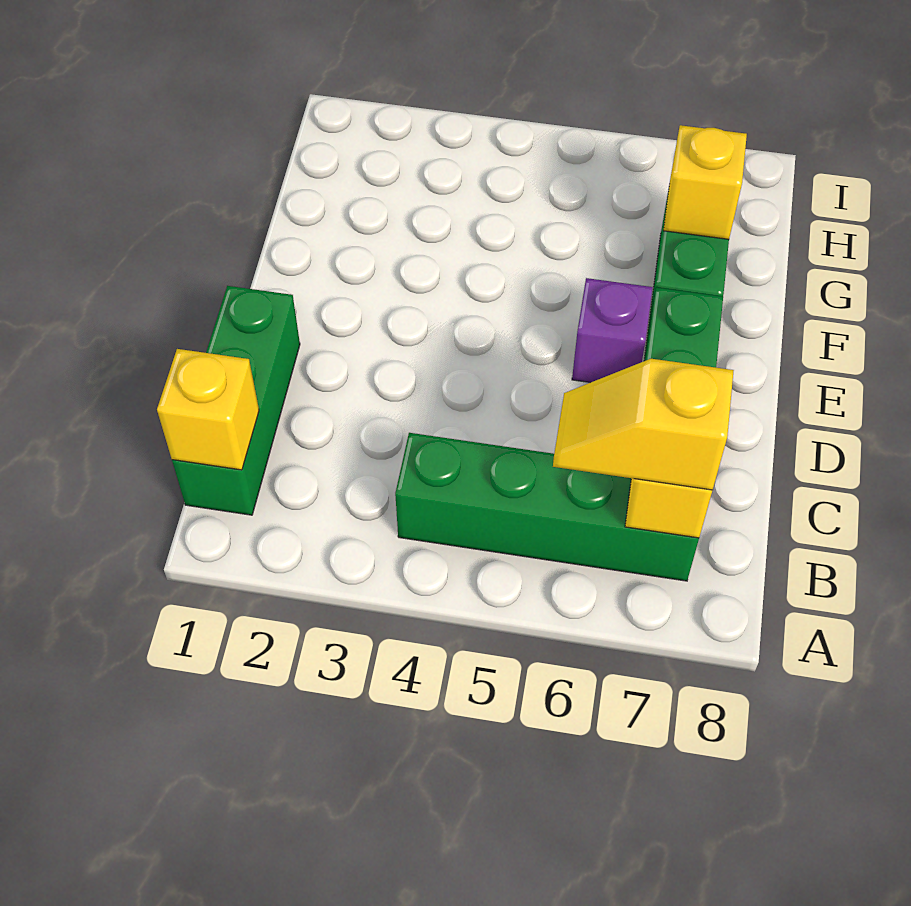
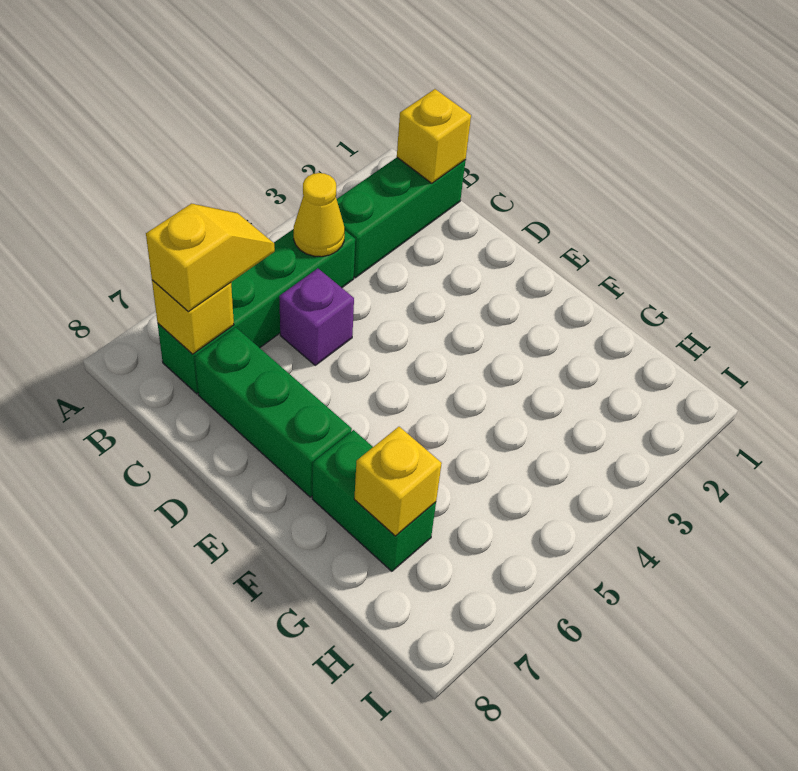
green brick B1:D1 level 1 -> green brick B1:B3 level 1
none -> yellow cone B4 level 2
purple brick E6 level 1 -> purple brick C5 level 1

